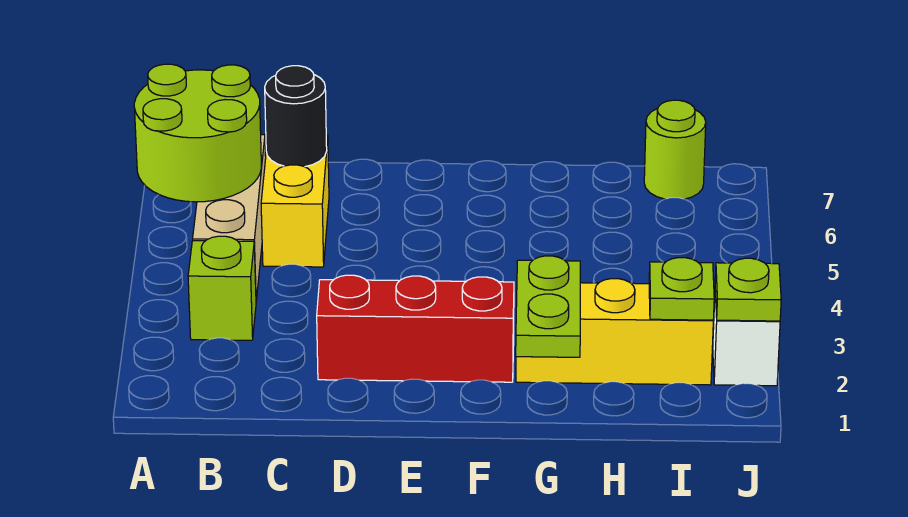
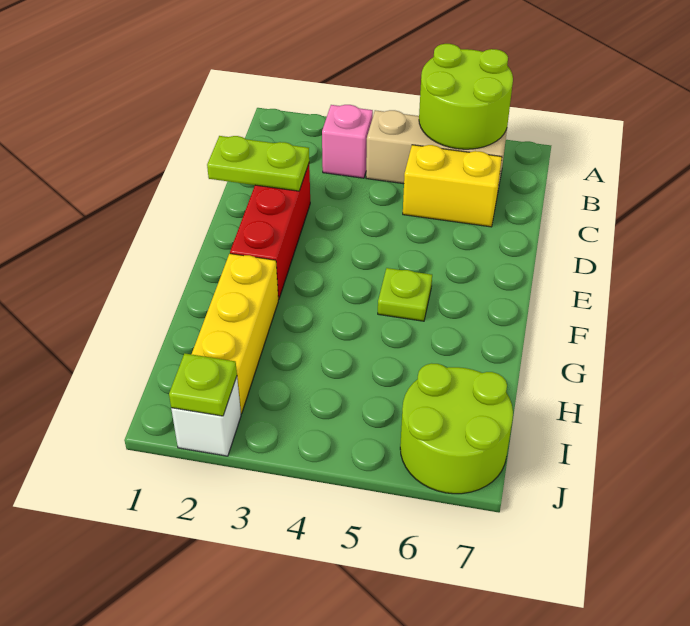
lime brick B3 level 1 -> pink brick B3 level 1
black round brick C6 level 2 -> none
lime plate G1:G2 level 2 -> lime plate D1:D2 level 2
lime plate I2 level 2 -> lime plate F5 level 1
lime round brick I7 level 1 -> lime round brick I6:J7 level 1

